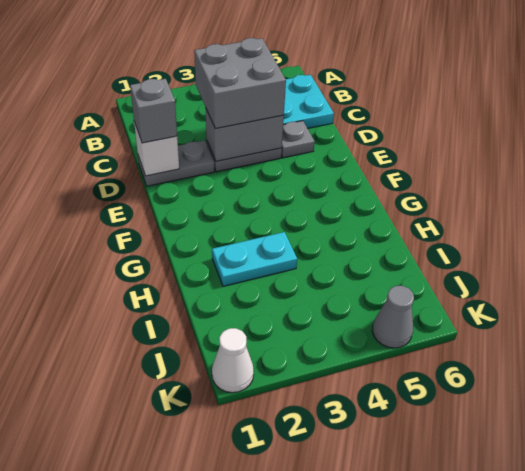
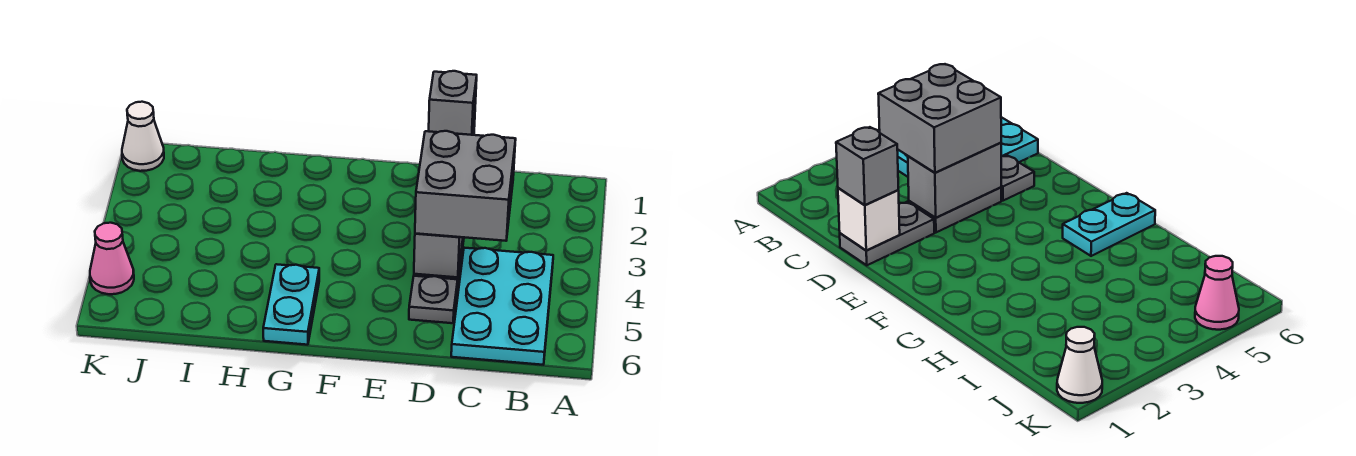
cyan plate H2:H3 level 1 -> cyan plate G5:G6 level 1
grey cone K5 level 1 -> pink cone K5 level 1

